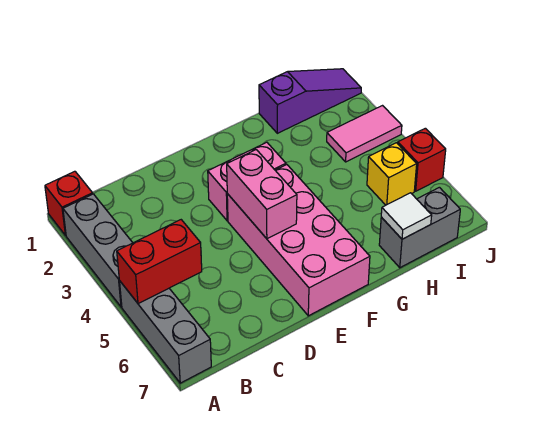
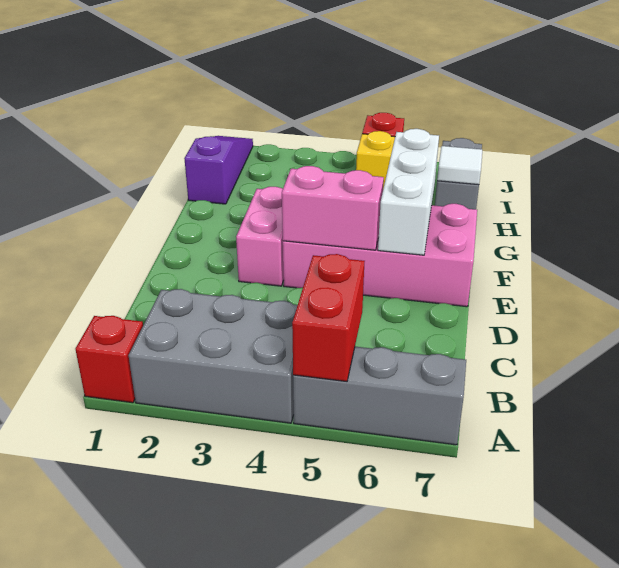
grey brick A2:A4 level 1 -> grey brick A2:B4 level 1
none -> white brick E6:G6 level 2
pink tile I3:J3 level 1 -> none

